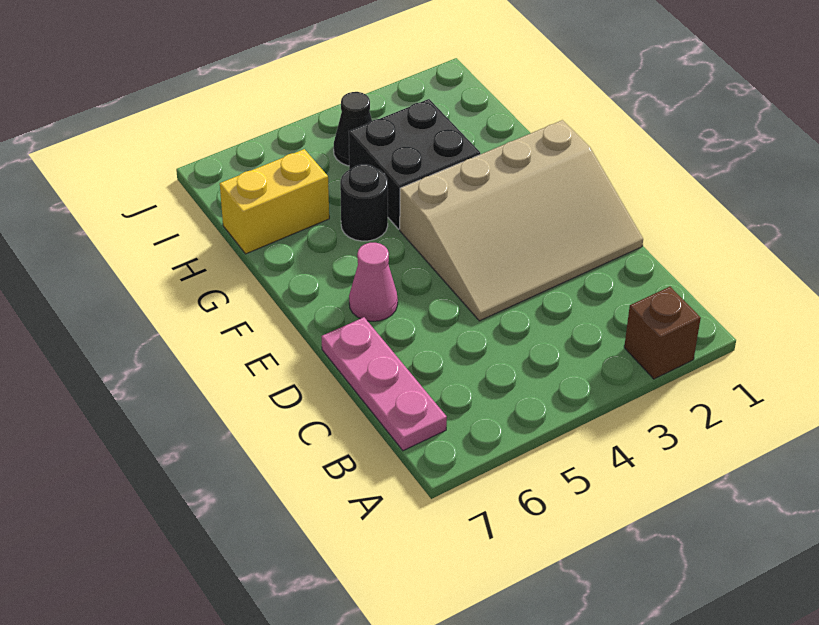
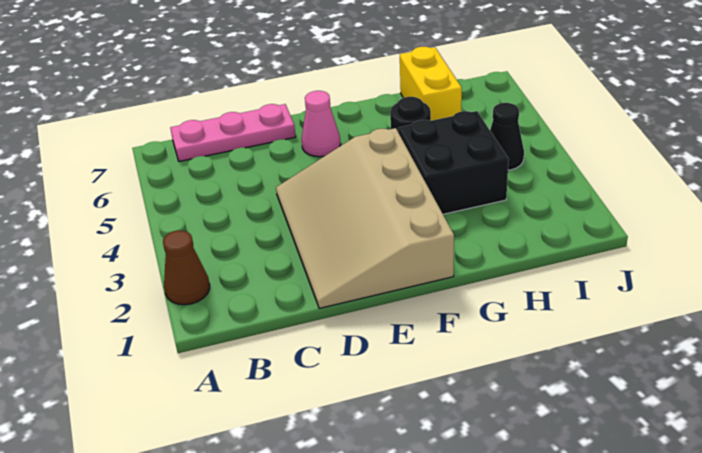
brown brick A2 level 1 -> brown cone A2 level 1

